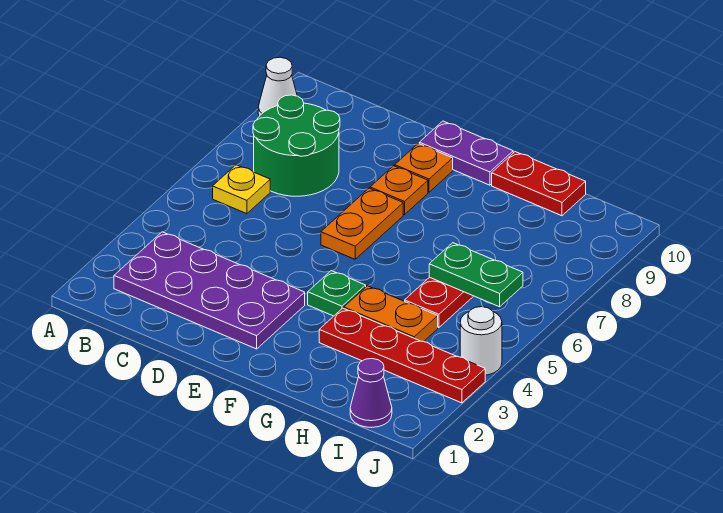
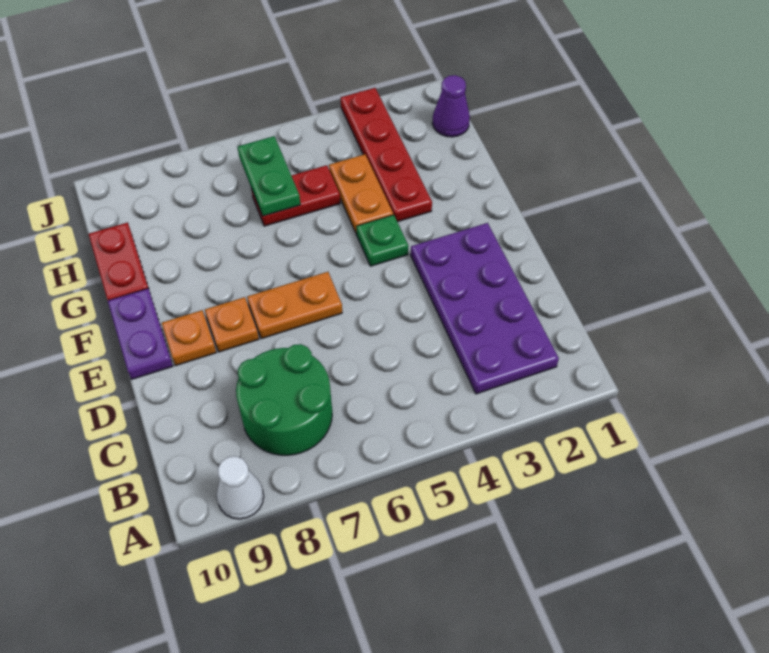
yellow plate B6 level 1 -> none
white round brick J4 level 1 -> none

